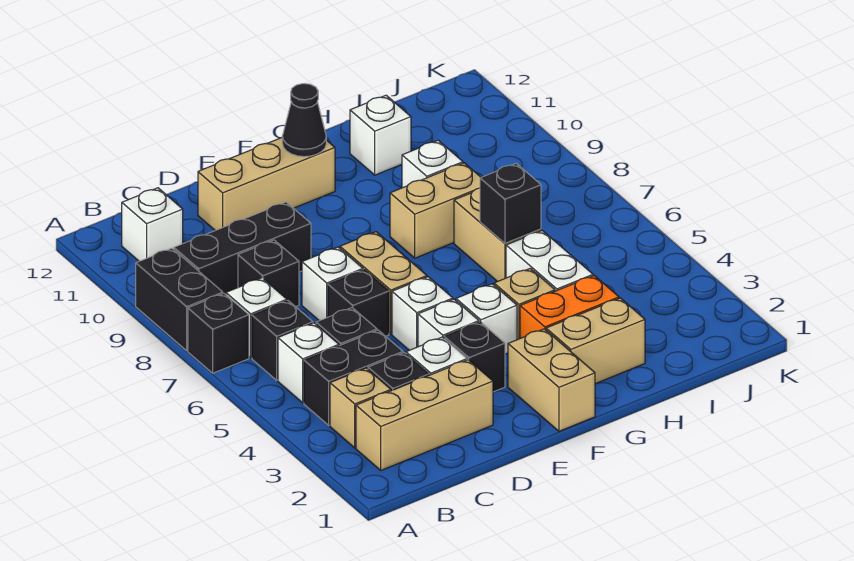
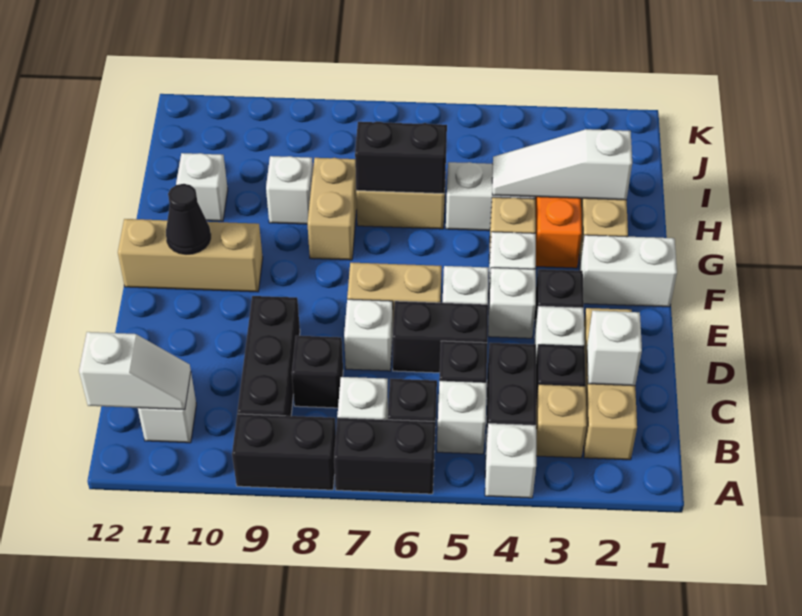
none -> white brick A4 level 1
black brick A7 level 1 -> black brick A6:A7 level 1
none -> white slope B11:B12 level 2 top 12
none -> white brick C2 level 2
black brick D6 level 1 -> black brick D5:D6 level 1
tan brick D11:F11 level 1 -> tan brick F10:F12 level 1
tan brick F1:F2 level 1 -> white brick F1:F2 level 1
none -> white slope H2:H4 level 2 top 2
black brick H6 level 2 -> black brick H6:H7 level 2

